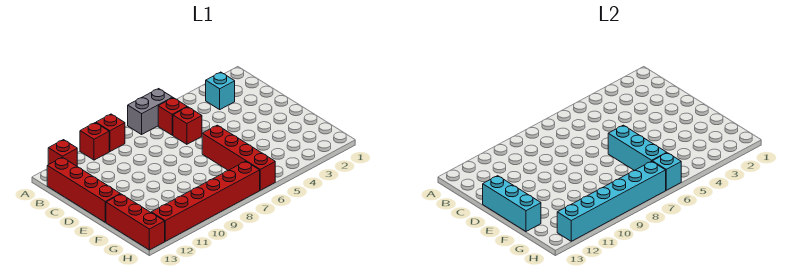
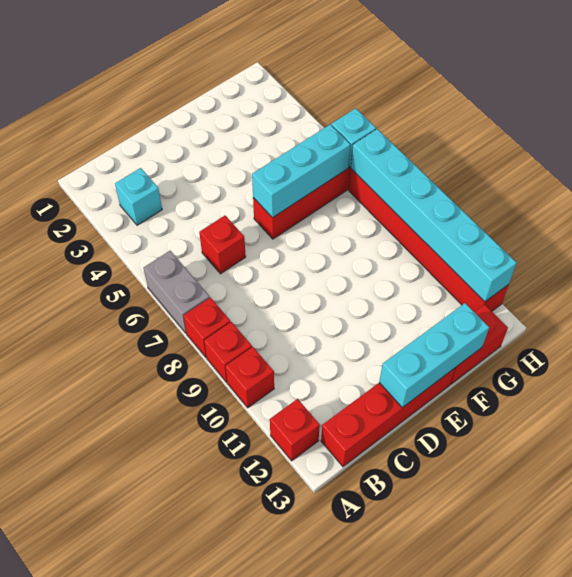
red brick B6 level 1 -> red brick A8 level 1
red brick F13:H13 level 1 -> red brick F13:G13 level 1

